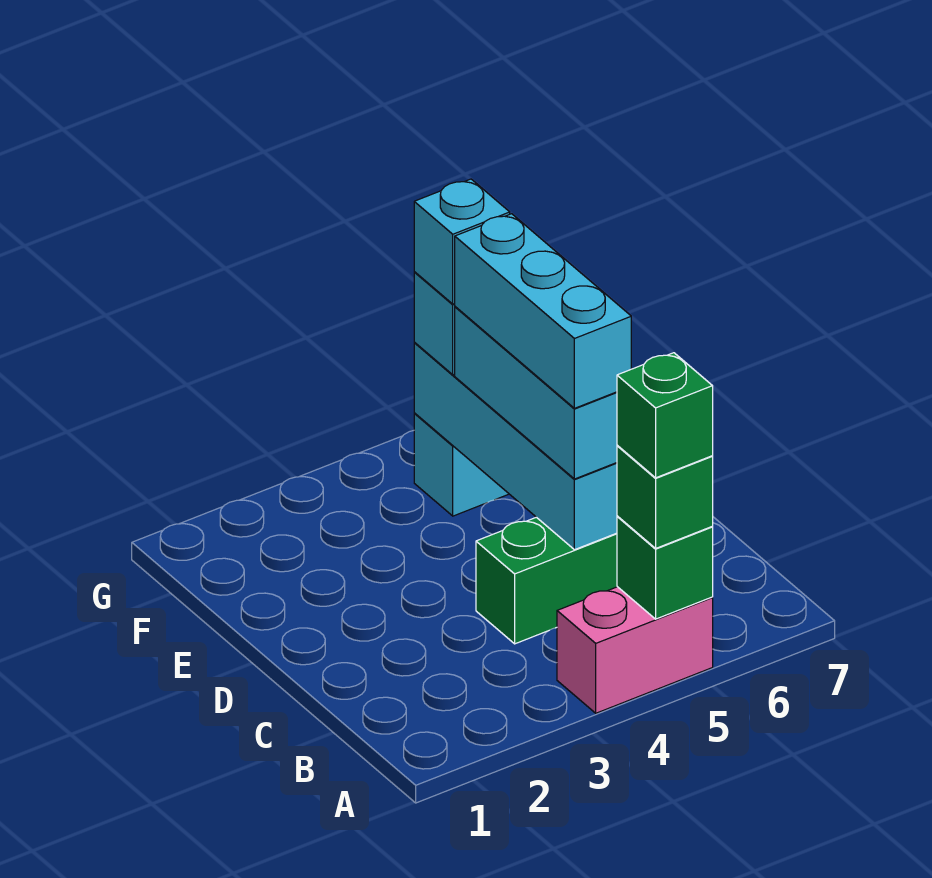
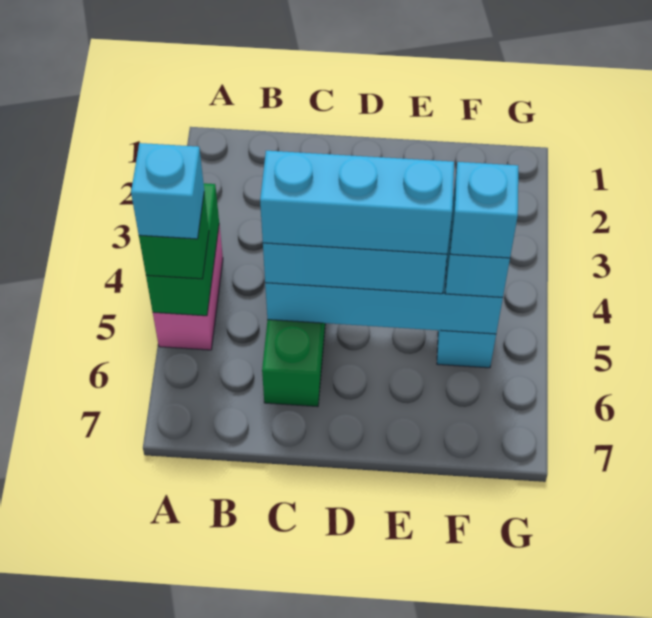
green brick A5 level 2 -> green brick A4:A5 level 2
green brick A5 level 4 -> cyan brick A5 level 4

